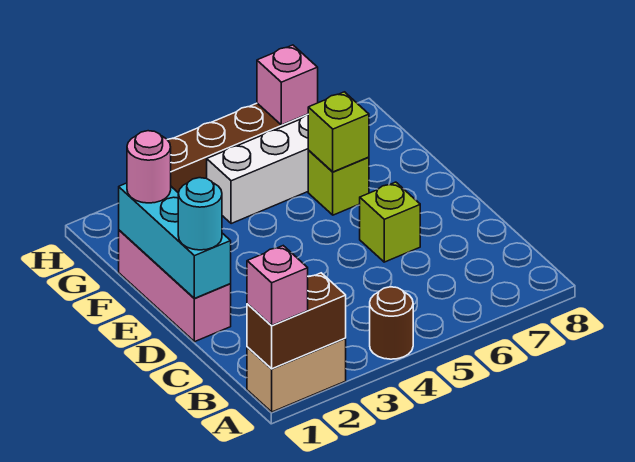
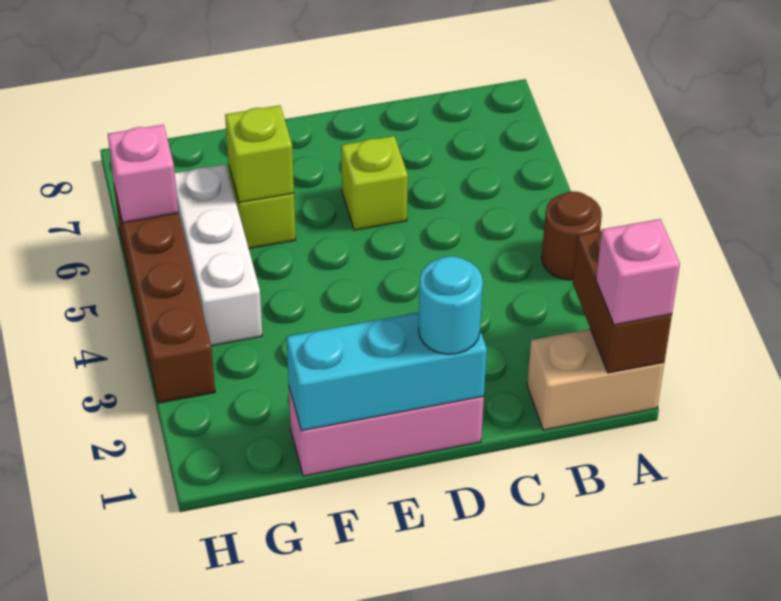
tan brick A1:A2 level 1 -> tan brick A1:B1 level 1
pink round brick F1 level 3 -> none

